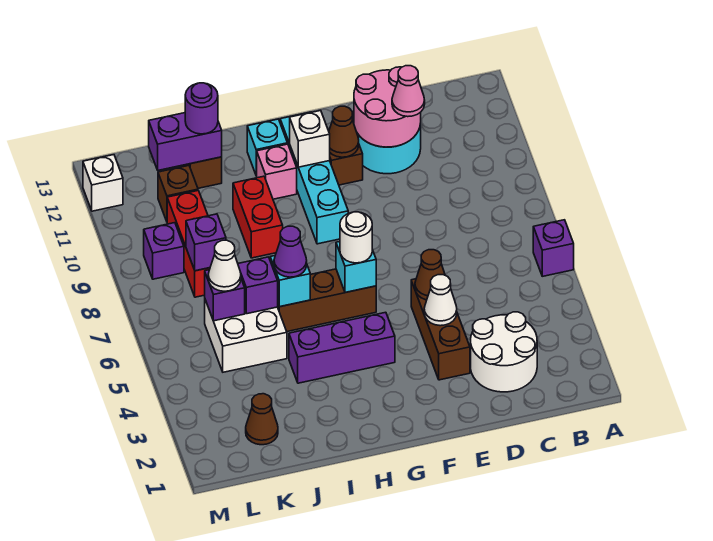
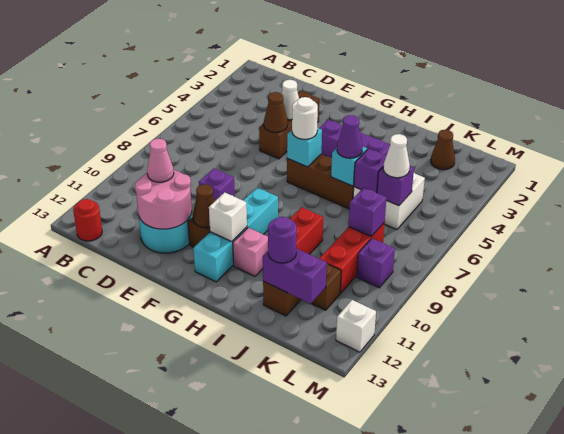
purple brick A6 level 1 -> purple brick E9 level 1
none -> red round brick B13 level 1
white round brick C2:D3 level 1 -> none
cyan brick H12 level 1 -> none

